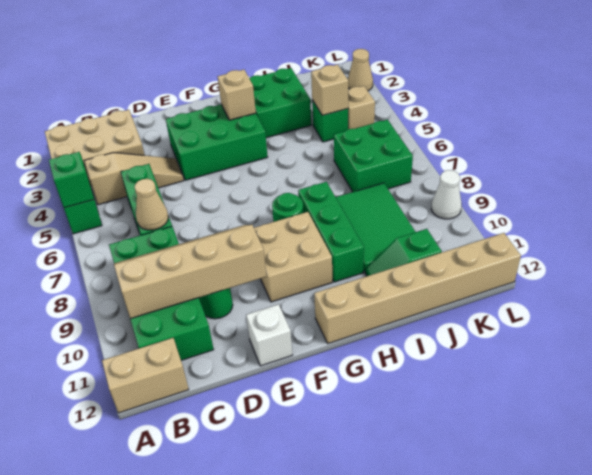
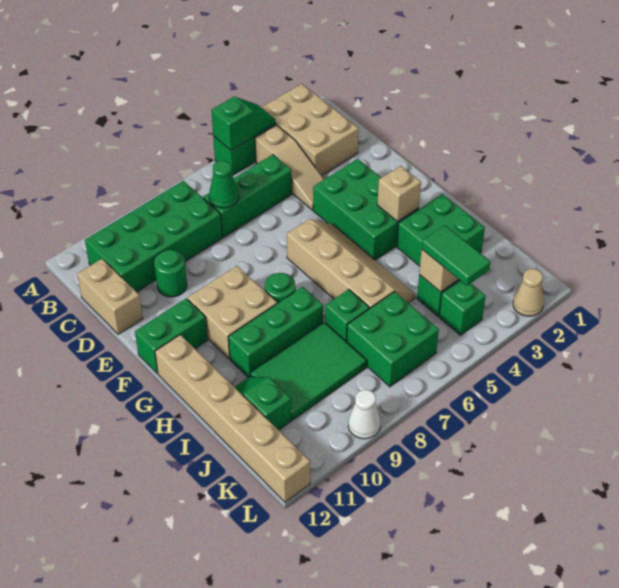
tan brick A12:B12 level 1 -> tan brick C12:D12 level 1
tan slope B9:E10 level 2 top 10 -> tan slope F5:I6 level 1 top 6
tan cone C7 level 2 -> green cone C7 level 2
white brick E12 level 1 -> none
none -> green brick F11:F12 level 1
none -> green brick I7 level 1
none -> green tile J4:K4 level 3
tan brick K4 level 1 -> green brick K4 level 1

